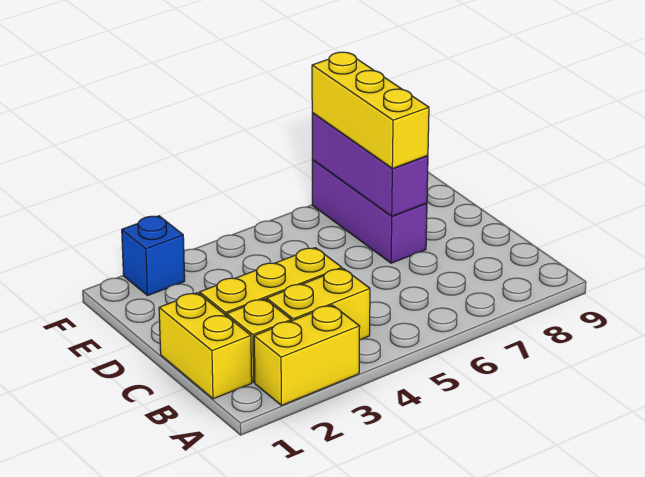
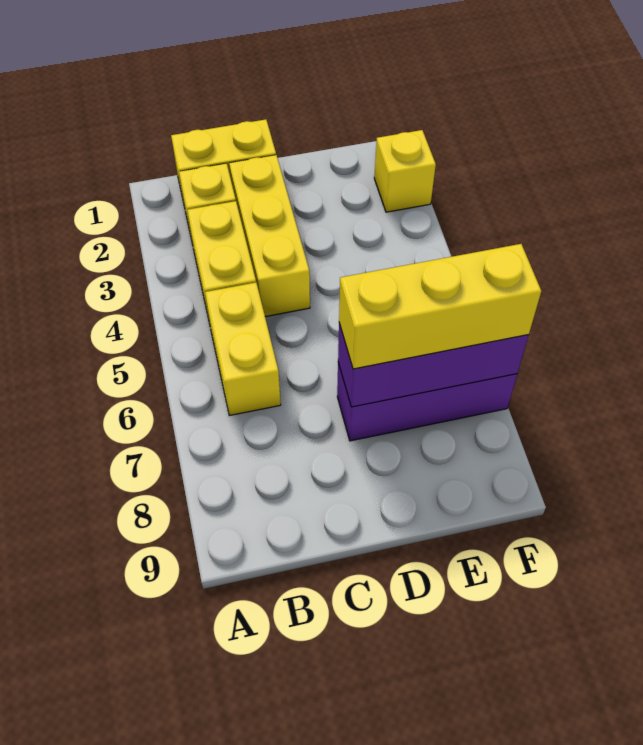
yellow brick A2:A3 level 1 -> yellow brick B5:B6 level 1
blue brick F2 level 1 -> yellow brick F2 level 1

